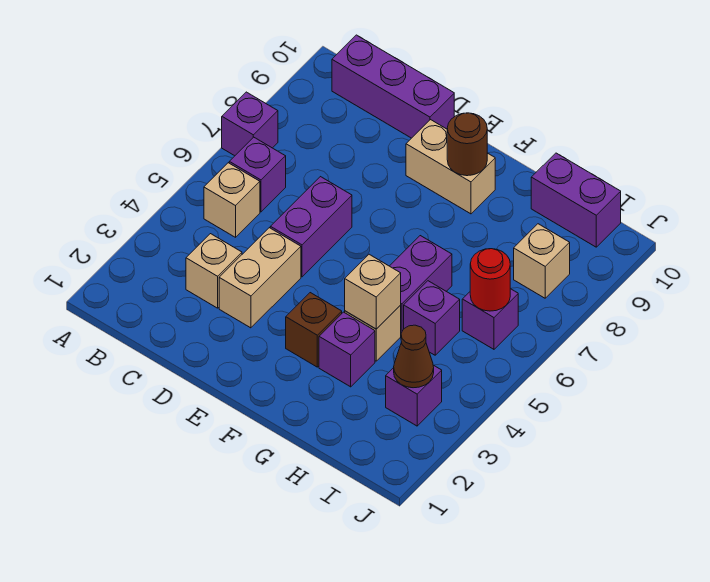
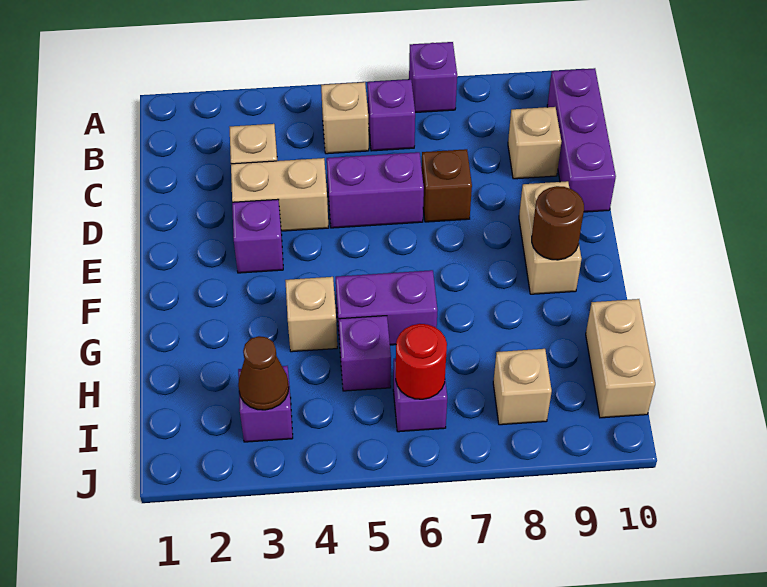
brown brick F3 level 1 -> brown brick D7 level 1
purple brick G3 level 1 -> purple brick E3 level 1
tan brick G4 level 2 -> tan brick C9 level 1
purple brick H10:I10 level 1 -> tan brick H10:I10 level 1

